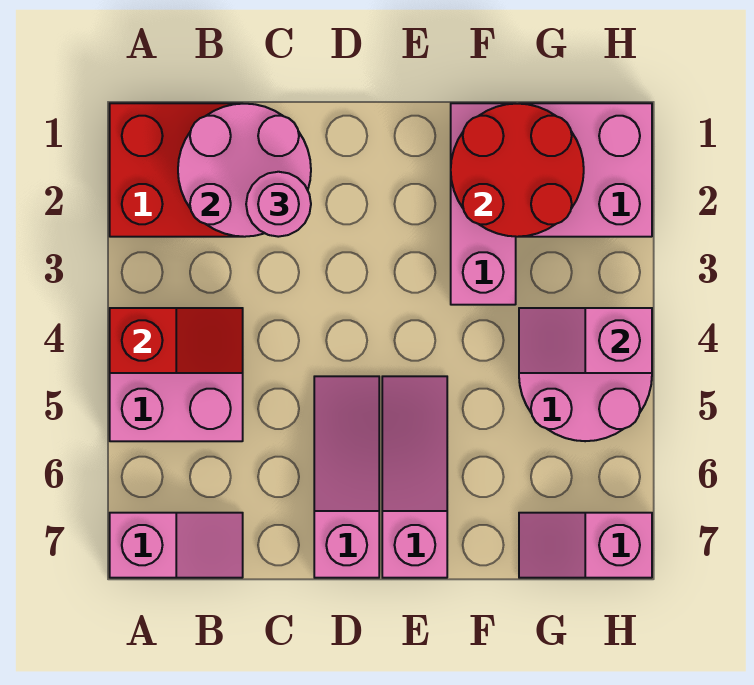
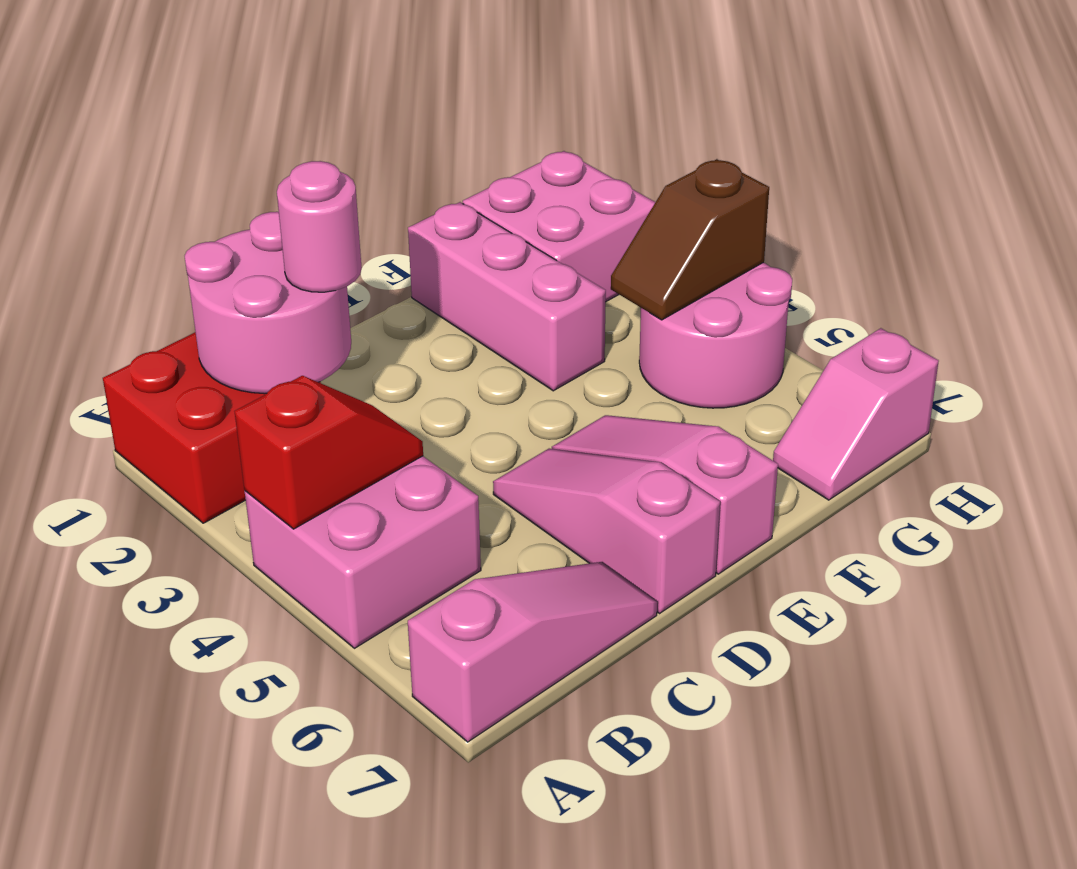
pink slope A7:B7 level 1 top A -> pink slope A7:C7 level 1 top A
red round brick F1:G2 level 2 -> none
pink slope G4:H4 level 2 top H -> brown slope G4:H4 level 2 top H

